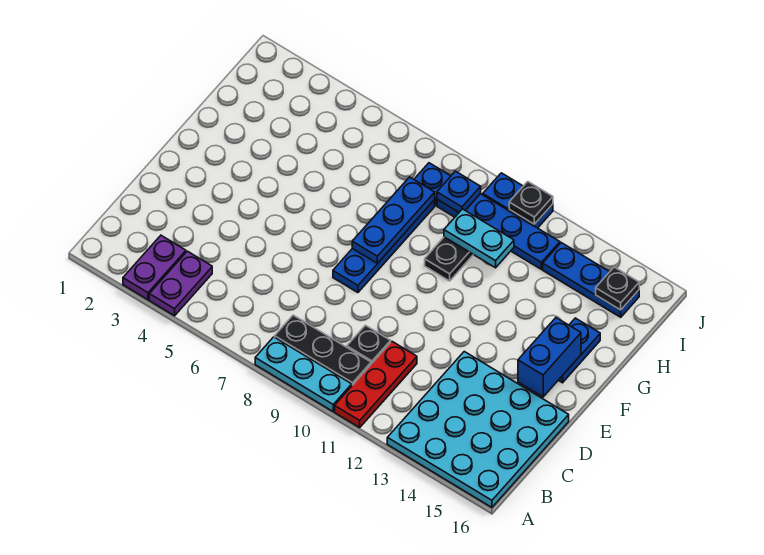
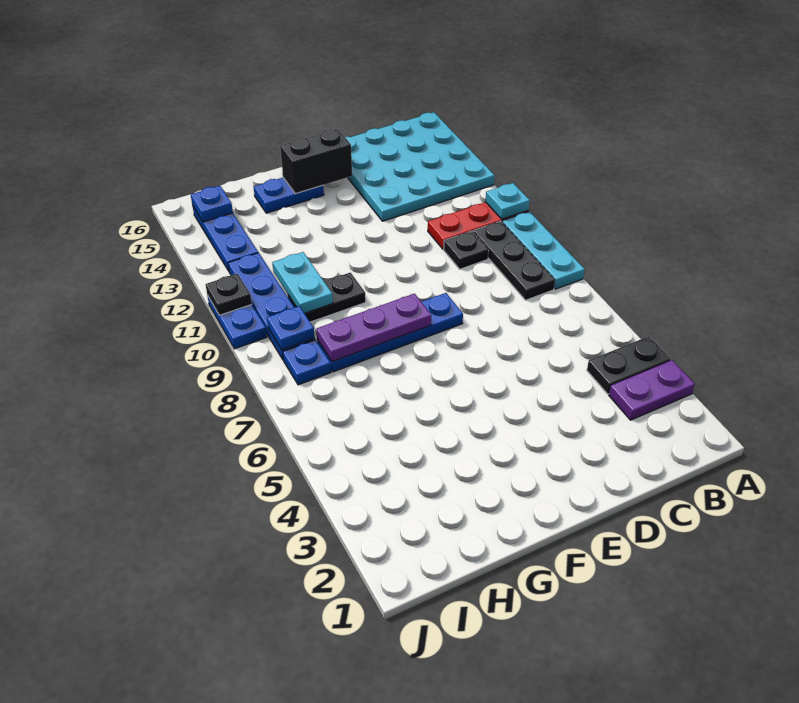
purple plate A4:B4 level 1 -> black plate A4:B4 level 1
none -> cyan plate A11 level 2
blue brick E15:F15 level 2 -> black brick E15:F15 level 2
blue plate F8:H8 level 2 -> purple plate F8:H8 level 2
black plate I15 level 2 -> blue plate I15 level 2

